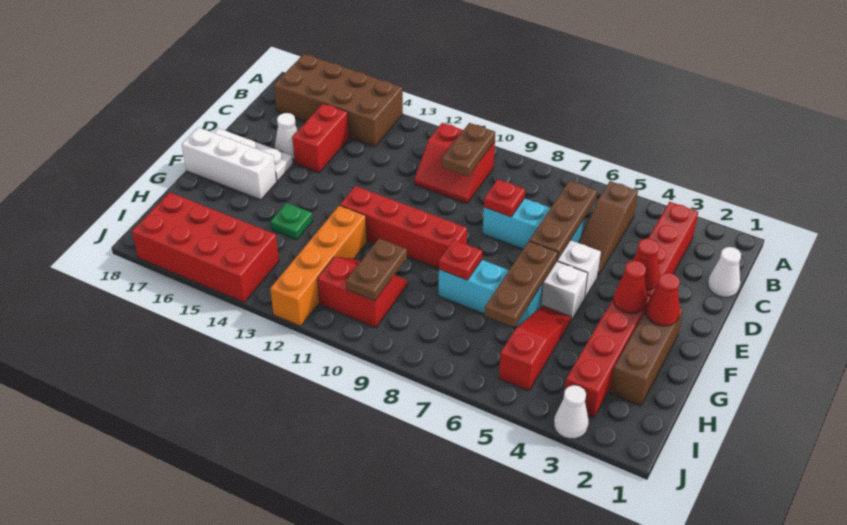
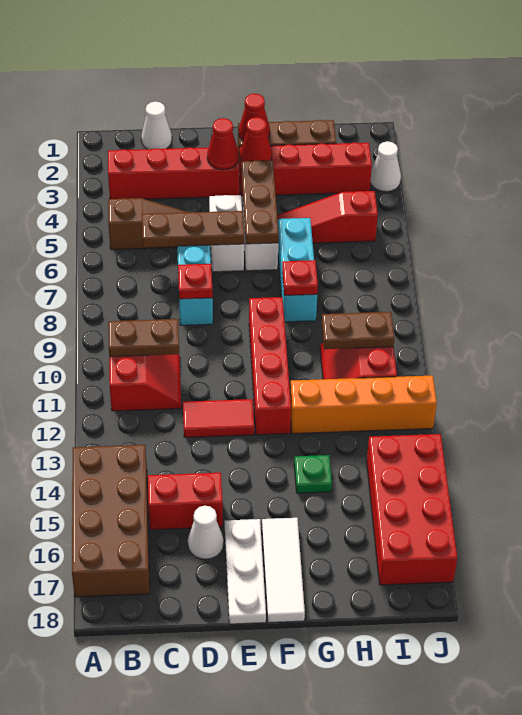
none -> red tile D12:E12 level 1
brown plate F6:H6 level 2 -> brown plate F4:F6 level 2
white brick F16:F18 level 1 -> white tile F16:F18 level 1

